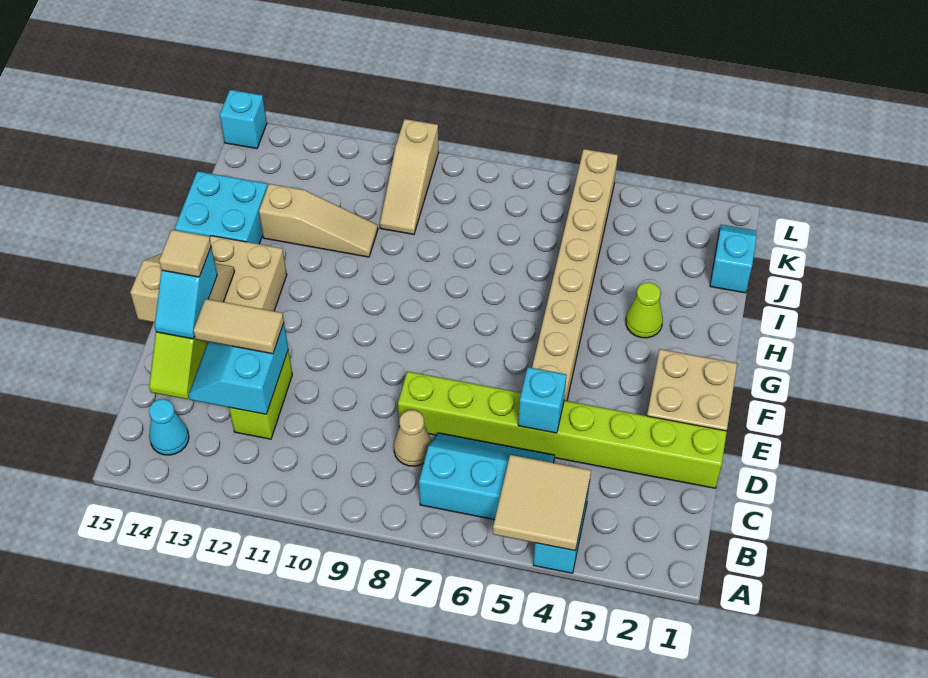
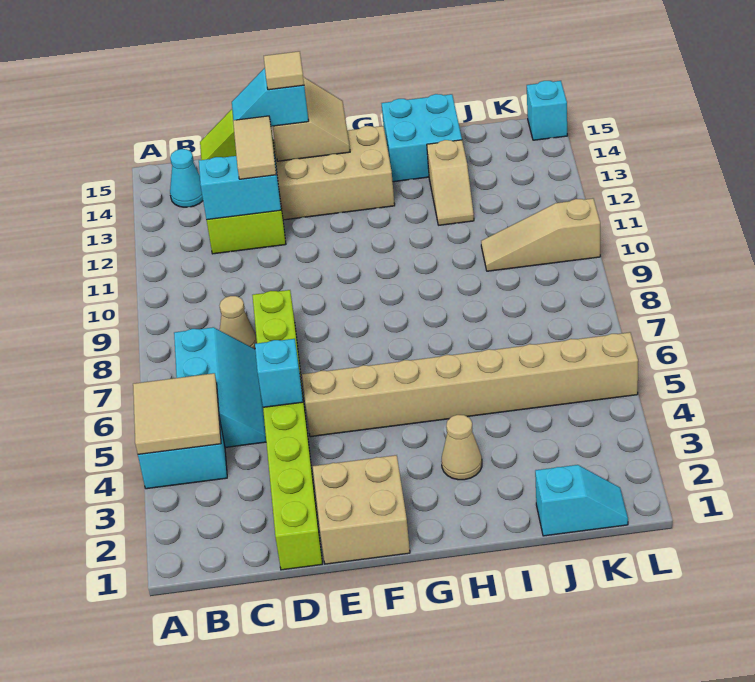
lime cone H3 level 1 -> tan cone H3 level 1
tan slope I11:I13 level 1 top 13 -> tan slope I12:I13 level 1 top 13

